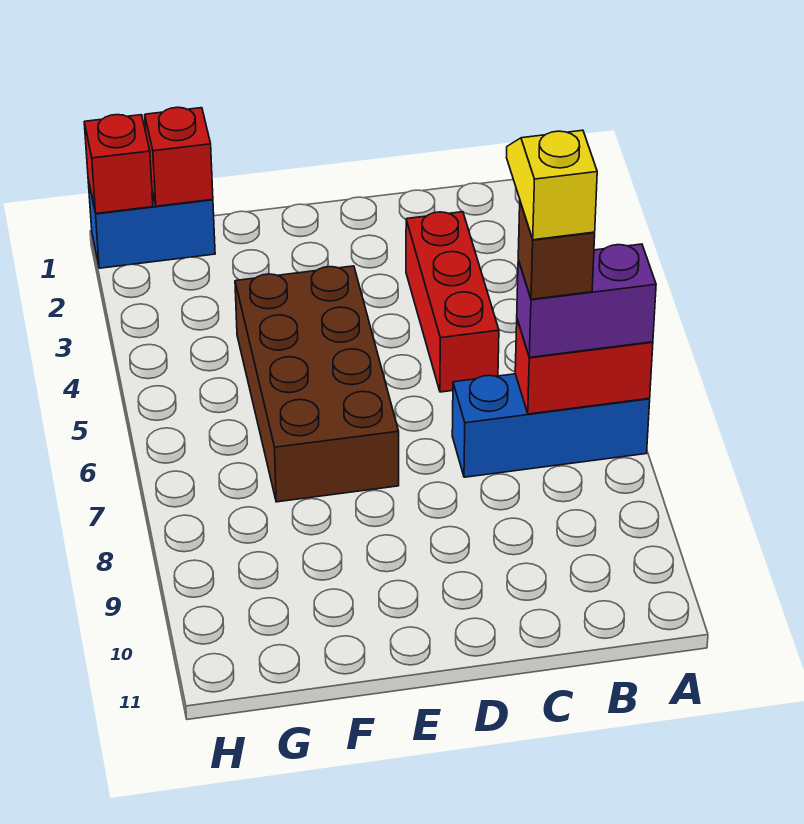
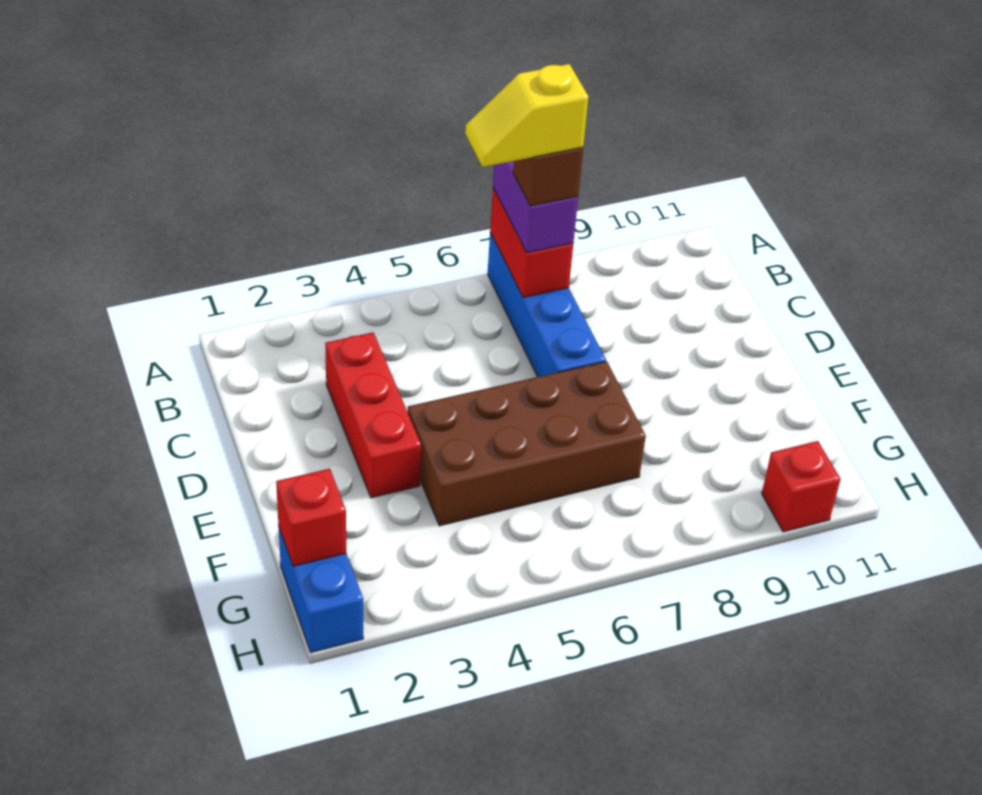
blue brick A7:C7 level 1 -> blue brick A7:D7 level 1
red brick C3:C5 level 1 -> red brick C3:E3 level 1
red brick H1 level 2 -> red brick H10 level 1

